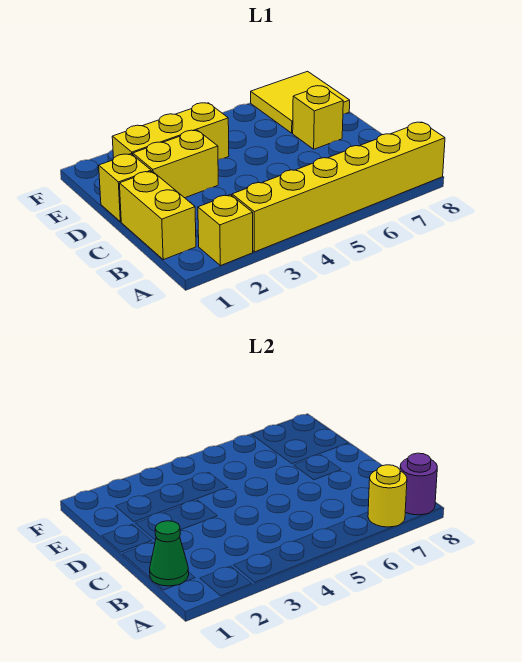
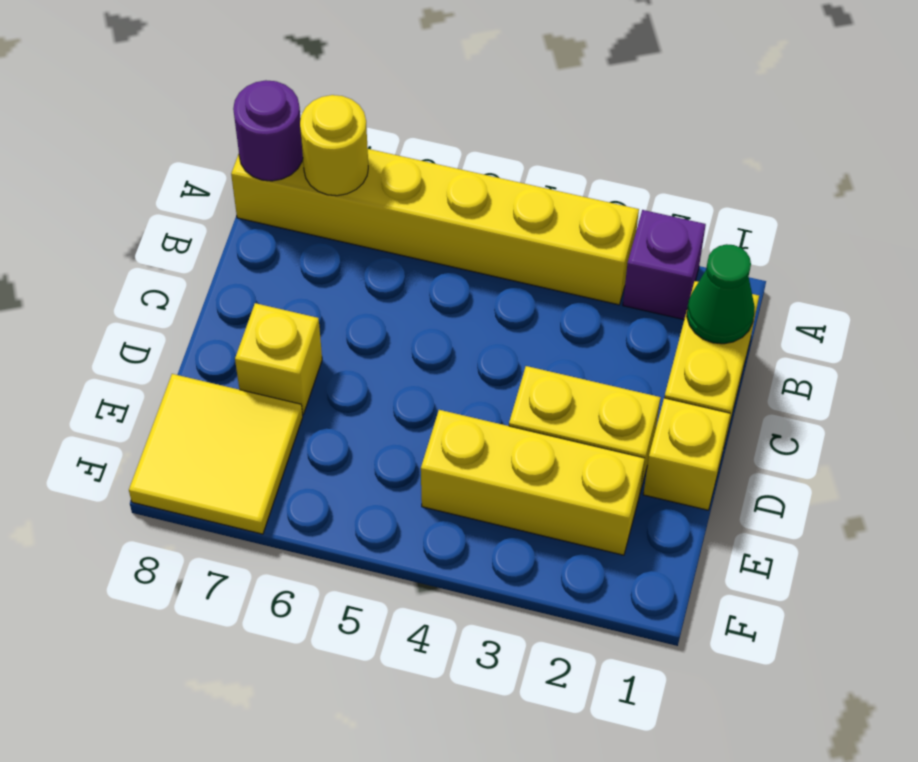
yellow brick A2 level 1 -> purple brick A2 level 1

